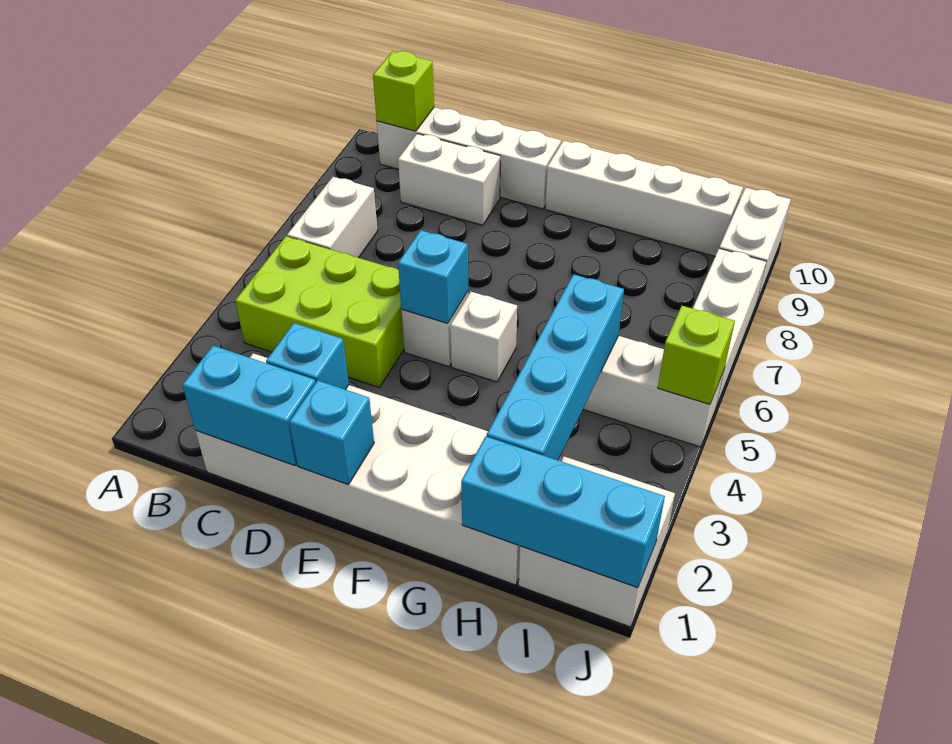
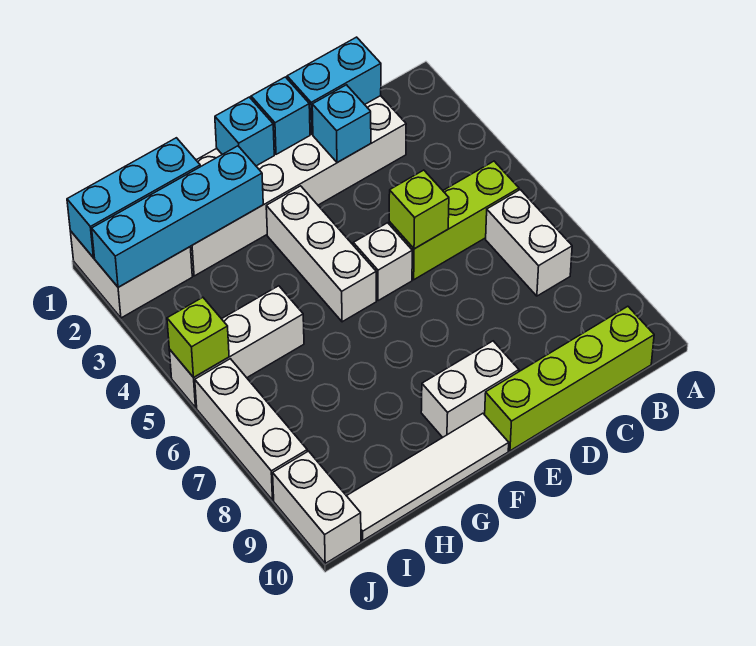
lime brick B4:D5 level 1 -> lime brick B5:D5 level 1
white brick B10:E10 level 1 -> lime brick B10:E10 level 1
lime brick B10 level 2 -> lime brick D5 level 2
white brick C9:D9 level 1 -> white brick E9:F9 level 1
cyan brick E5 level 2 -> cyan brick F1 level 2
white brick F5 level 1 -> white brick F3:F5 level 1
white brick F10:I10 level 1 -> white tile F10:I10 level 1
cyan brick H2:H5 level 2 -> cyan brick G2:J2 level 2

